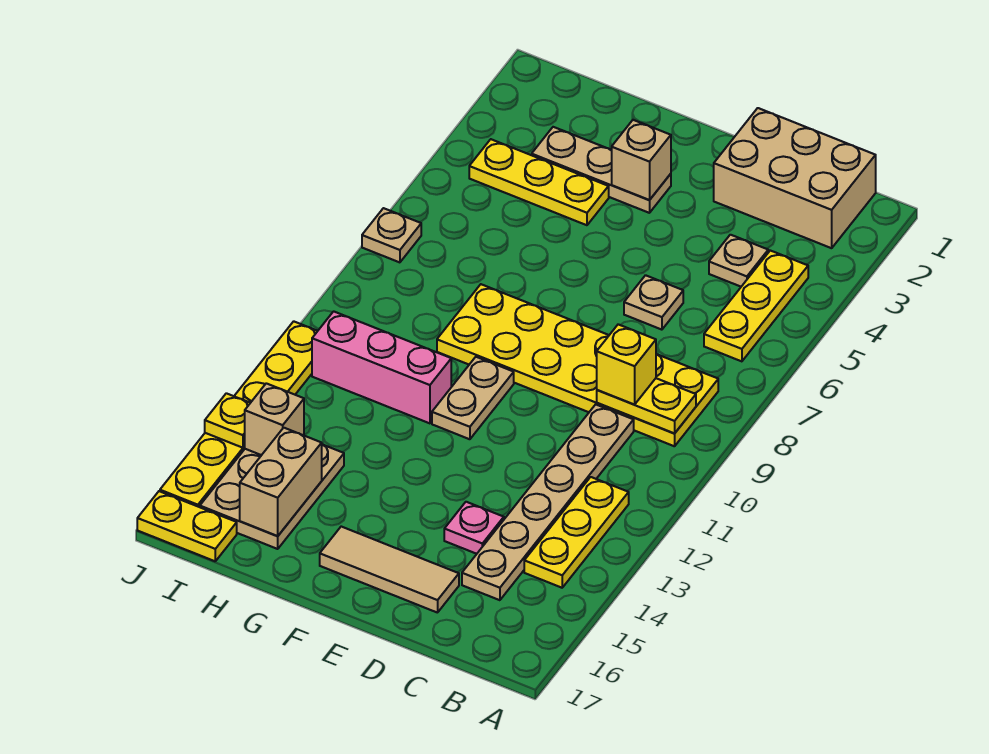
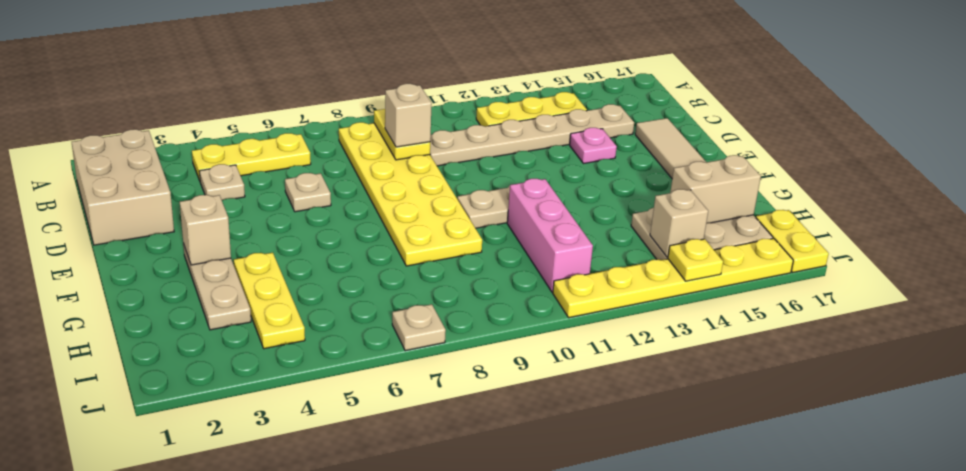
yellow brick C9 level 3 -> tan brick C9 level 3

